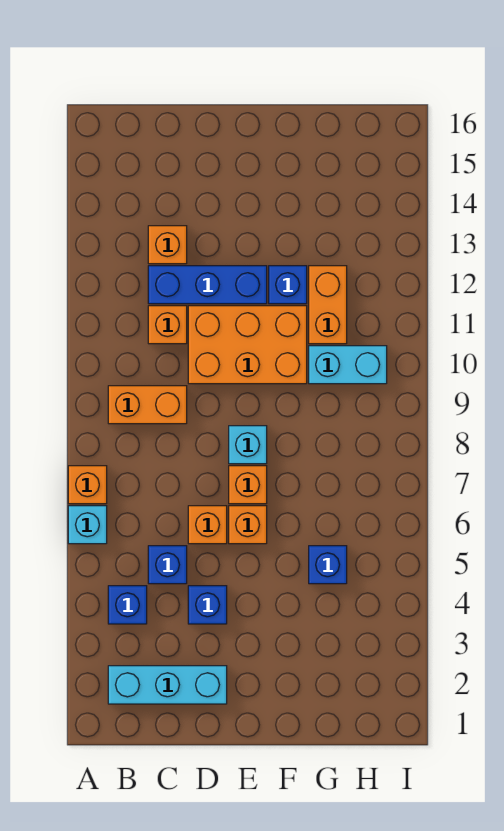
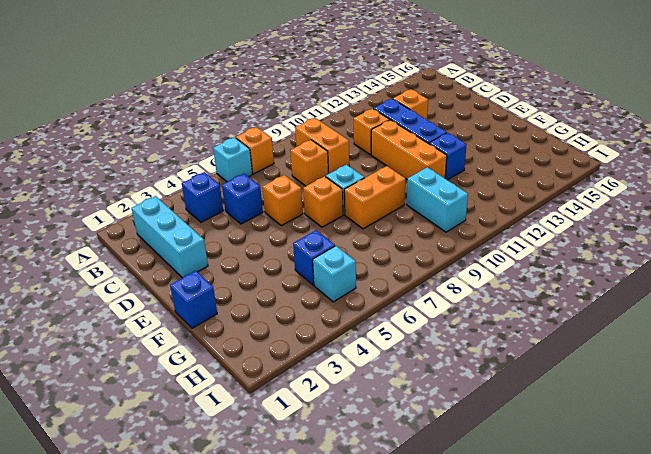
blue brick D4 level 1 -> blue brick F1 level 1
orange brick D10:F11 level 1 -> orange brick D11:F11 level 1
orange brick E6 level 1 -> orange brick C8 level 1
orange brick G11:G12 level 1 -> orange brick F8:F9 level 1
none -> cyan brick H5 level 1

